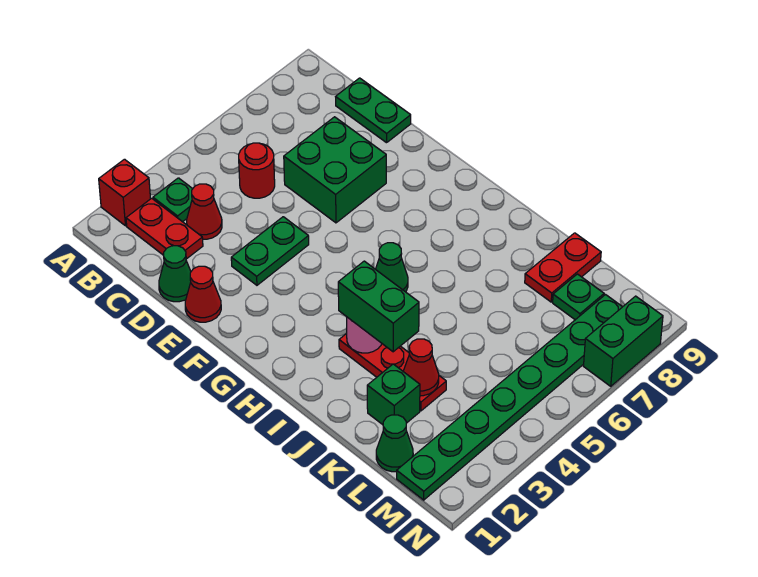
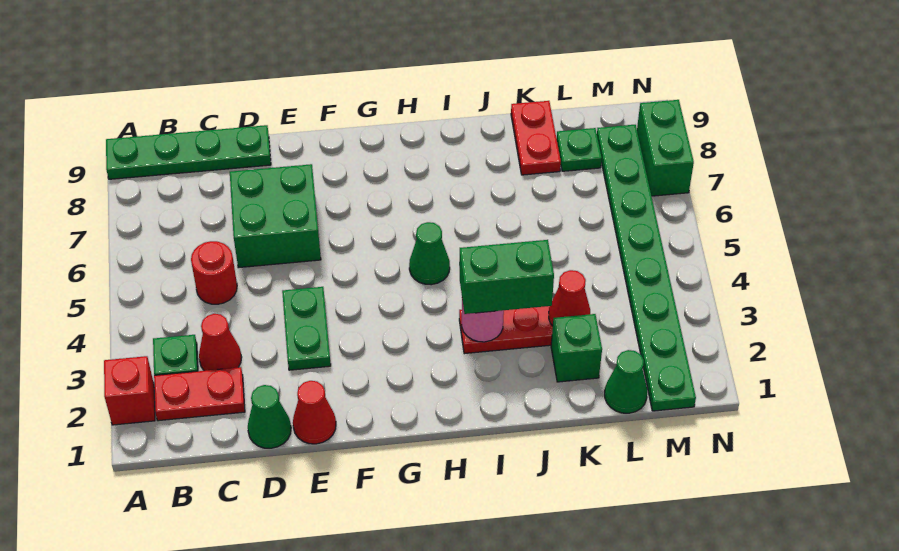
green plate C9:D9 level 1 -> green plate A9:D9 level 1

